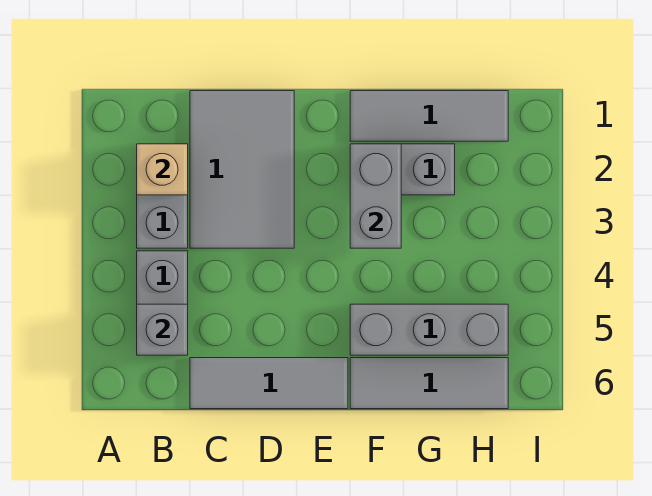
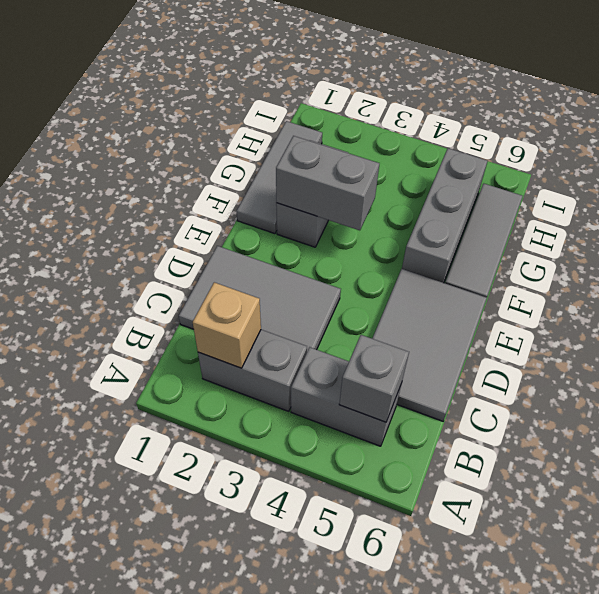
grey tile C6:E6 level 1 -> grey tile C5:E6 level 1

